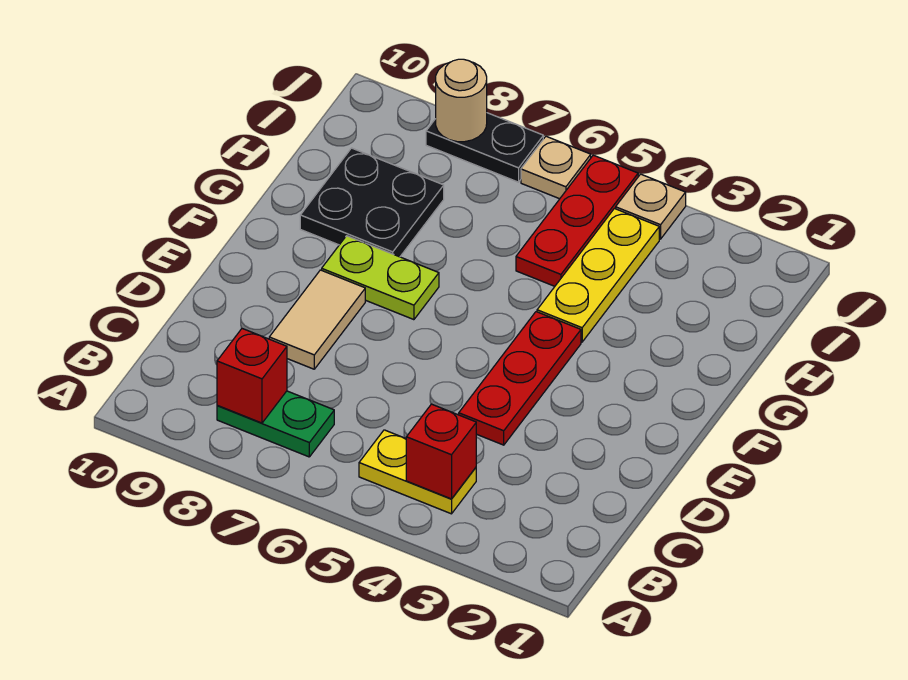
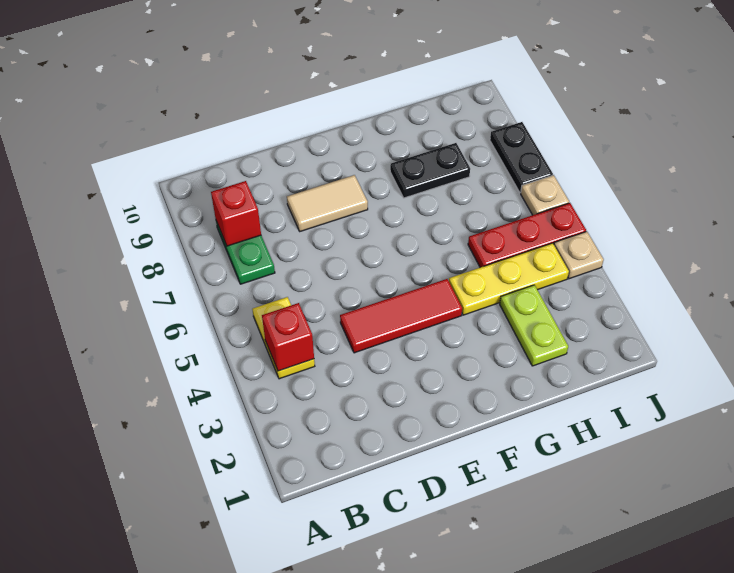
red plate D4:F4 level 1 -> red tile D4:F4 level 1
lime plate F7:F8 level 1 -> lime plate H2:H3 level 1
black plate G8:H9 level 1 -> black plate G8:H8 level 1
tan round brick J8 level 2 -> none

